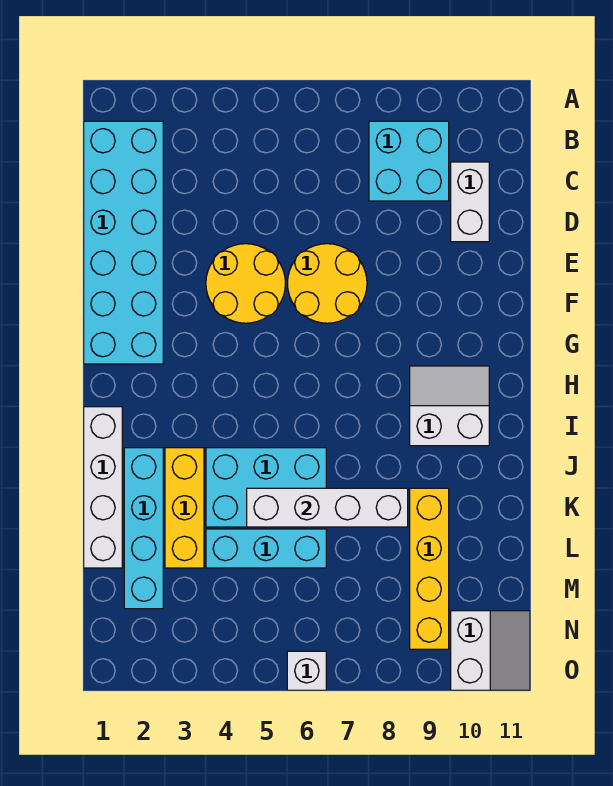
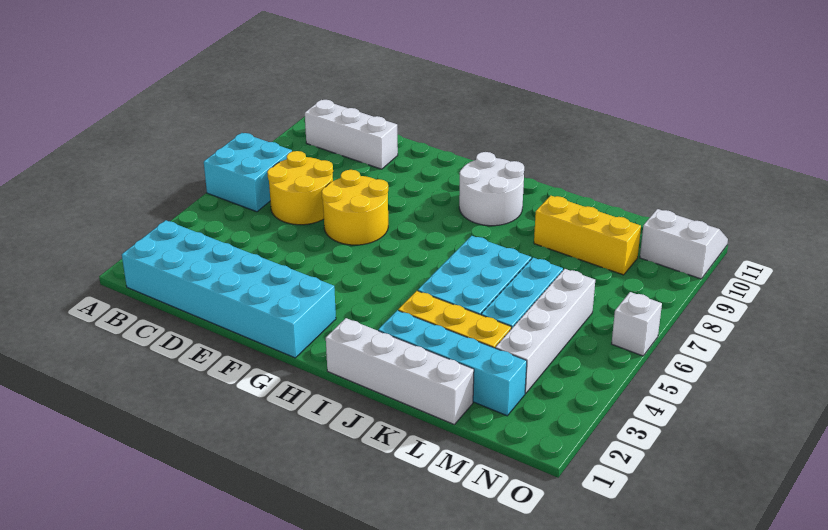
cyan brick B8:C9 level 1 -> cyan brick A6:B7 level 1
white brick C10:D10 level 1 -> white brick B10:D10 level 1
yellow round brick E4:F5 level 1 -> yellow round brick C6:D7 level 1
white slope H9:I10 level 1 top I -> white round brick H9:I10 level 1
white brick K5:K8 level 2 -> white brick M3:M6 level 1
yellow brick K9:N9 level 1 -> yellow brick K9:M9 level 1

